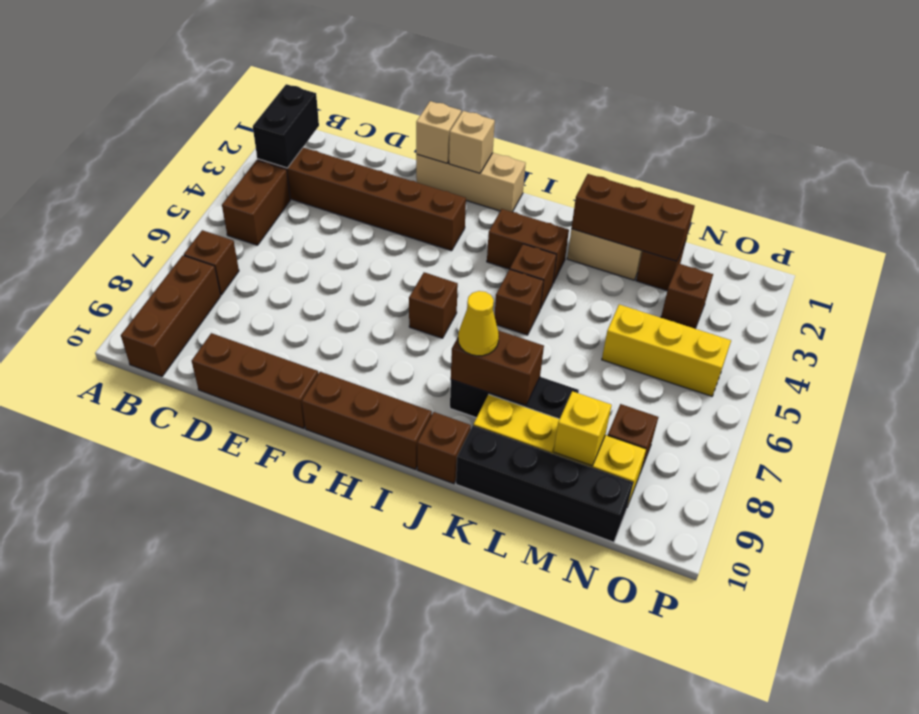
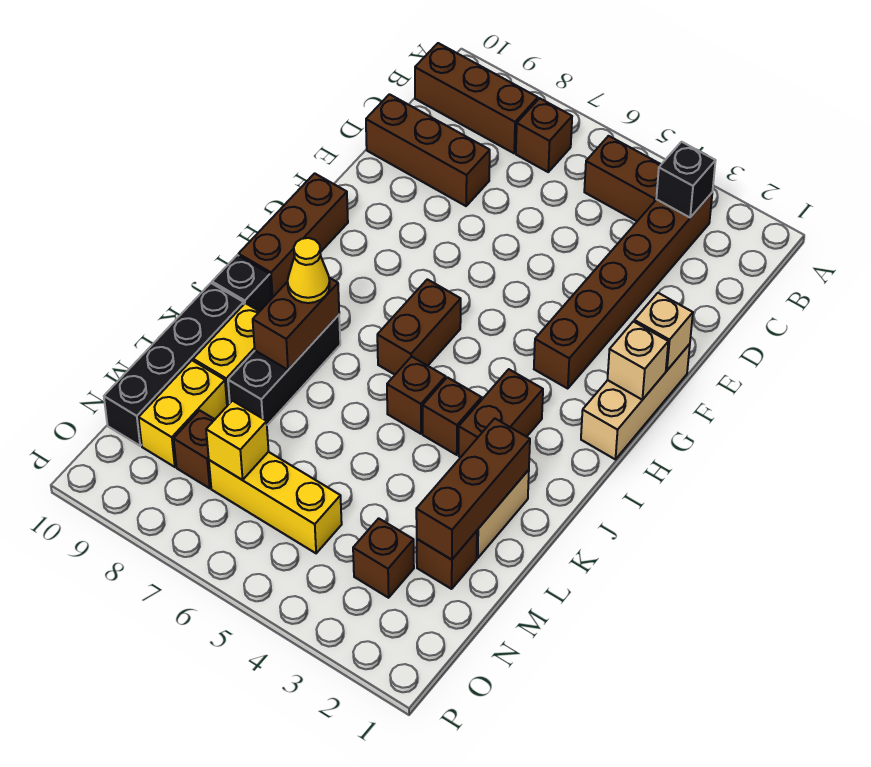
black brick B2:B3 level 2 -> black brick B3 level 2
brown brick D10:F10 level 1 -> brown brick D8:D10 level 1
brown brick H6 level 1 -> brown brick H6:I6 level 1
brown brick J10 level 1 -> black brick J10 level 1
yellow brick M5:O5 level 1 -> yellow brick N5:N7 level 1
yellow brick M9 level 2 -> yellow brick N7 level 2

